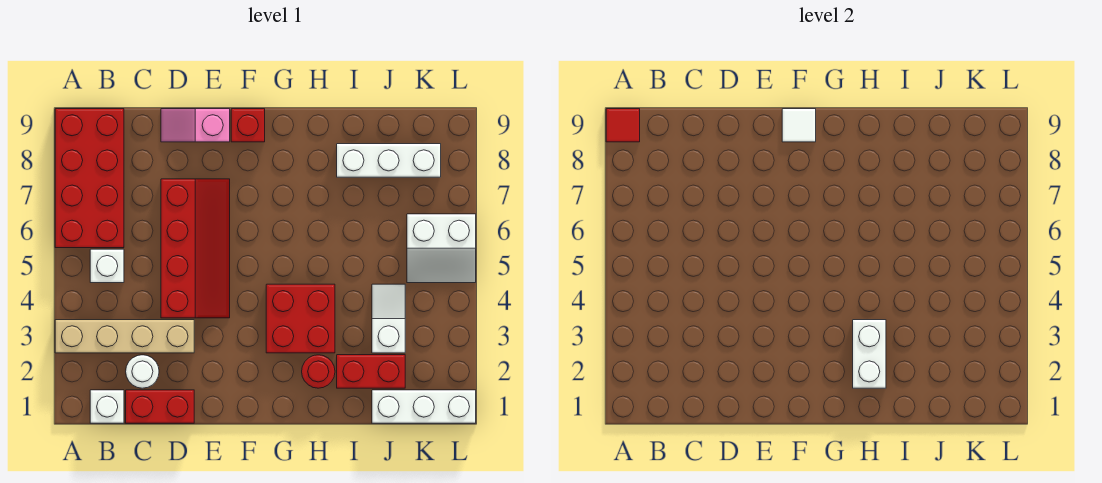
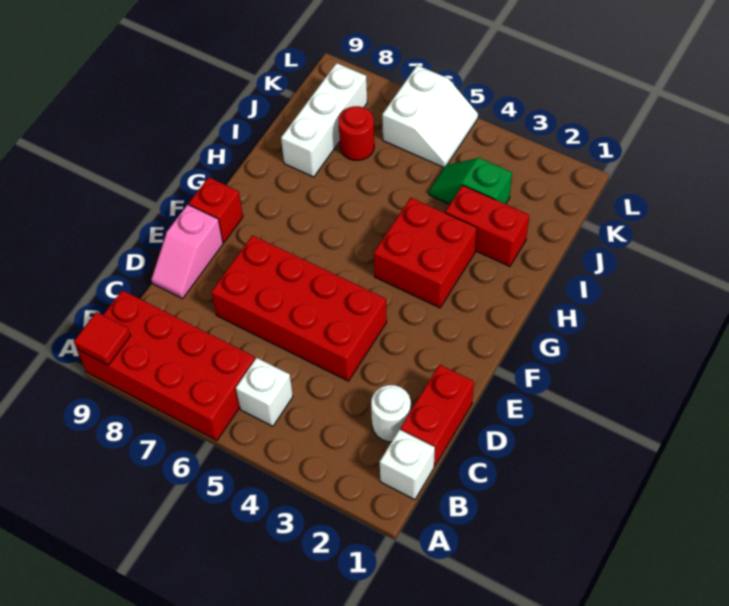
tan brick A3:D3 level 1 -> none
red slope D4:E7 level 1 top D -> red brick D4:E7 level 1
white tile F9 level 2 -> none
red round brick H2 level 1 -> red round brick J7 level 1
white brick H2:H3 level 2 -> none
red brick I2:J2 level 1 -> red brick I2:I3 level 1
white brick J1:L1 level 1 -> none
white slope J3:J4 level 1 top 3 -> green slope J3:J4 level 1 top 3

